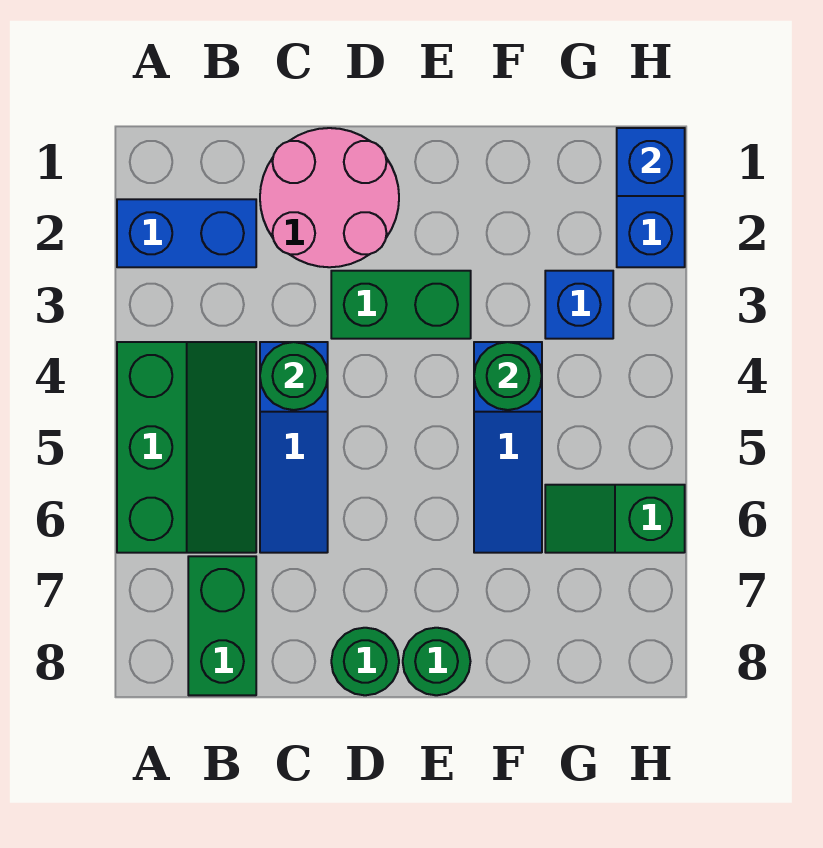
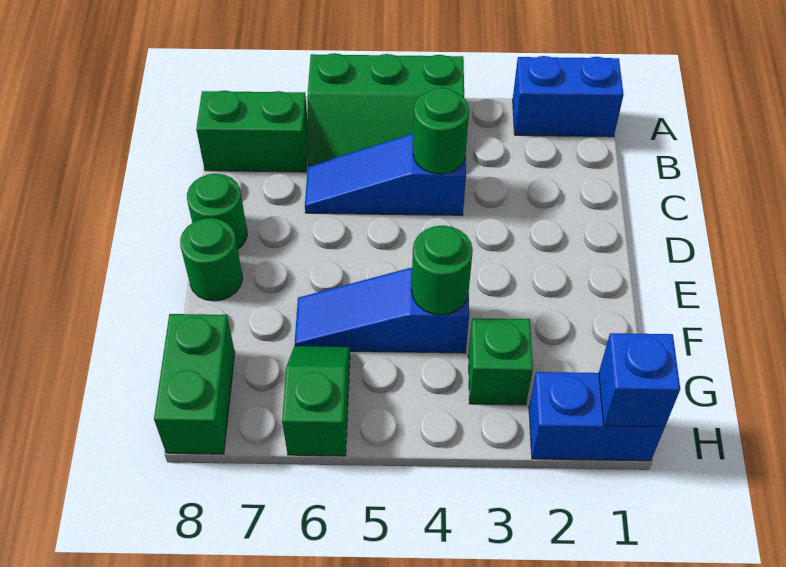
blue brick A2:B2 level 1 -> blue brick A1:A2 level 1
pink round brick C1:D2 level 1 -> none
green brick D3:E3 level 1 -> green brick G8:H8 level 1
blue brick G3 level 1 -> green brick G3 level 1

